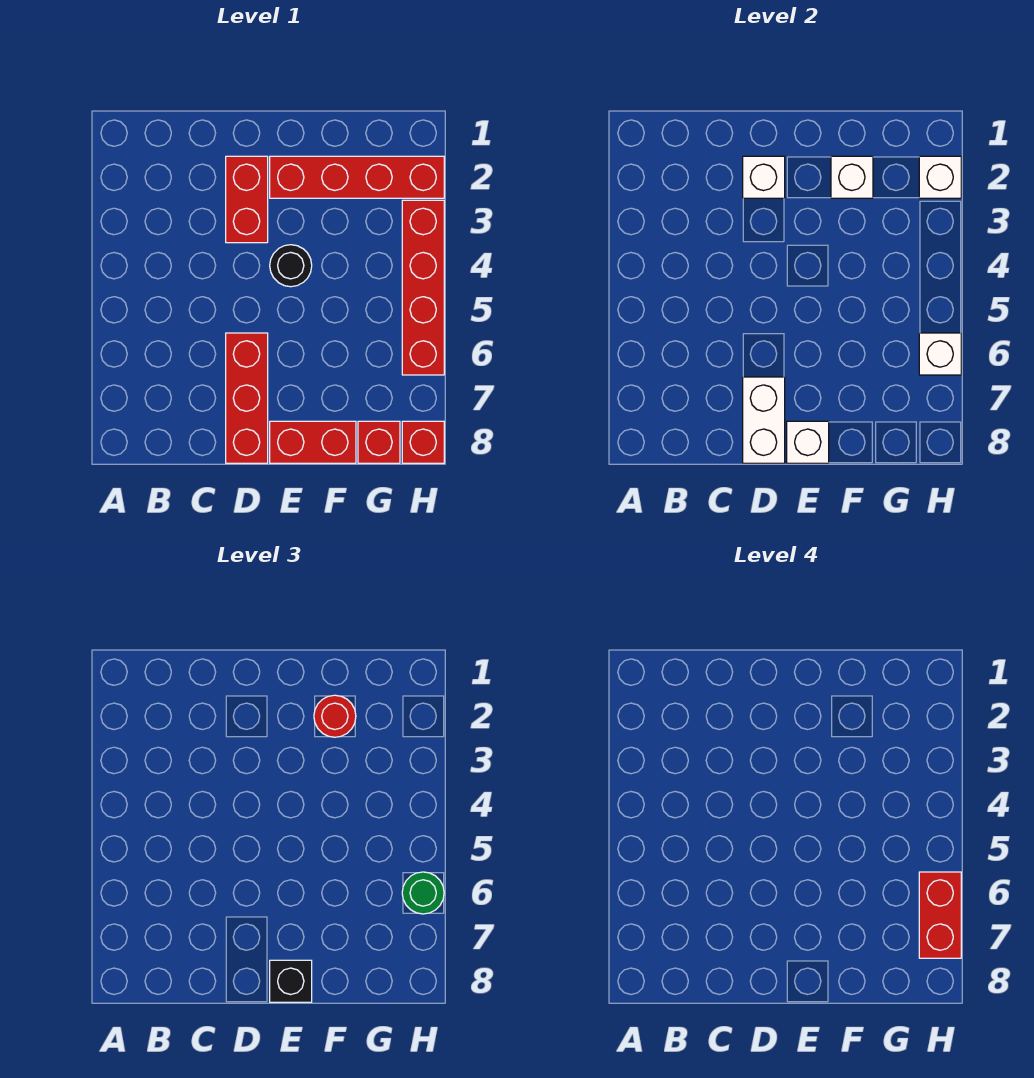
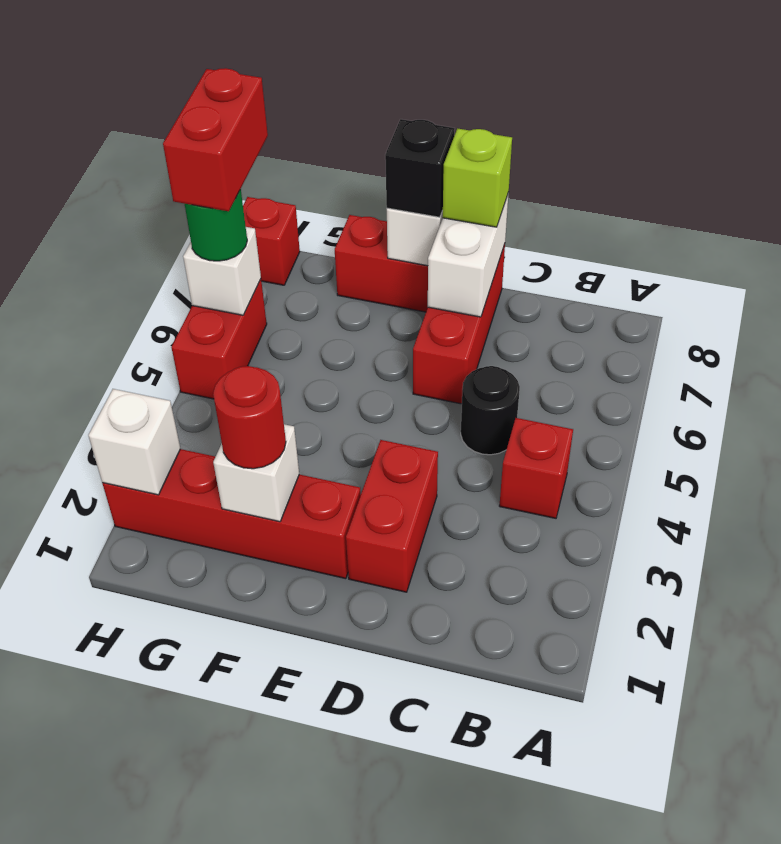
white brick D2 level 2 -> none
none -> lime brick D8 level 3
black round brick E4 level 1 -> black round brick C5 level 1
red brick G8 level 1 -> red brick B4 level 1
red brick H3:H6 level 1 -> red brick H5:H6 level 1

